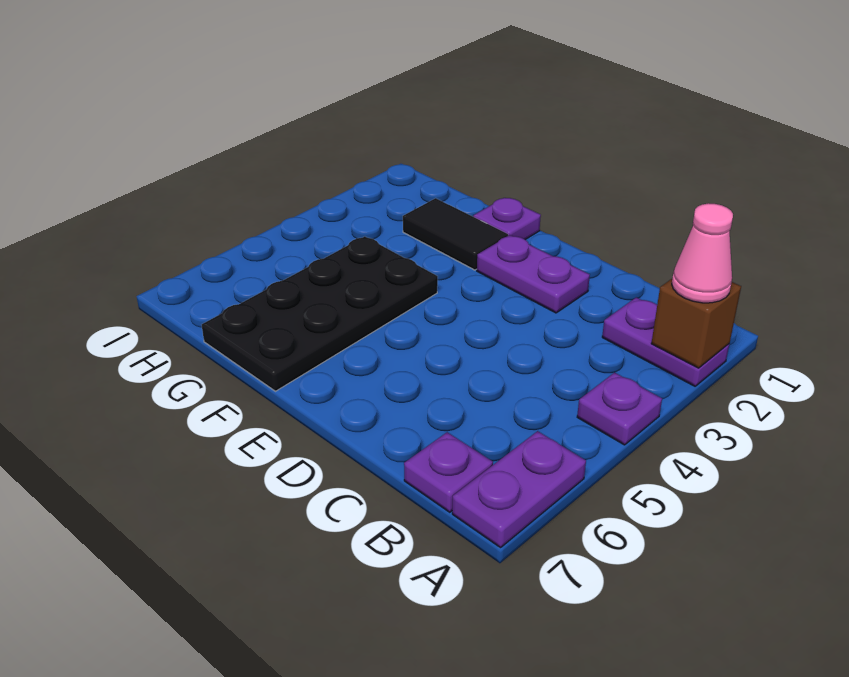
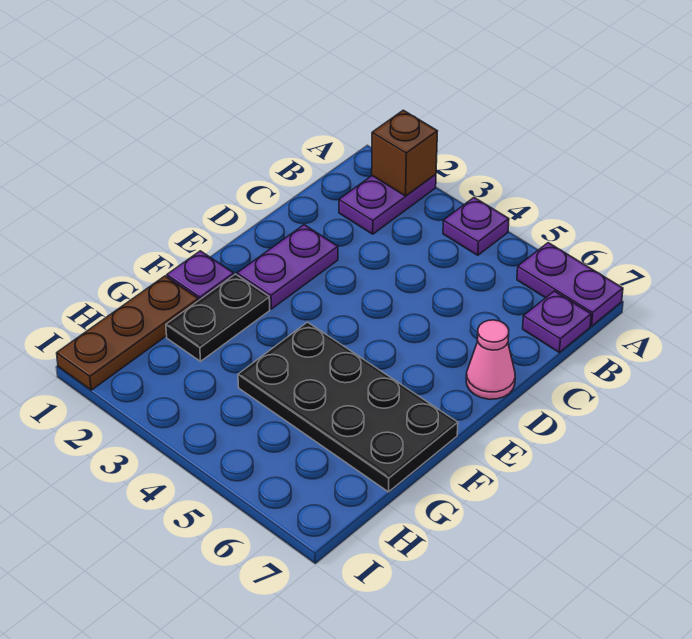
pink cone A2 level 3 -> pink cone D7 level 1
black tile F2:G2 level 1 -> black plate F2:G2 level 1
none -> brown plate G1:I1 level 1

